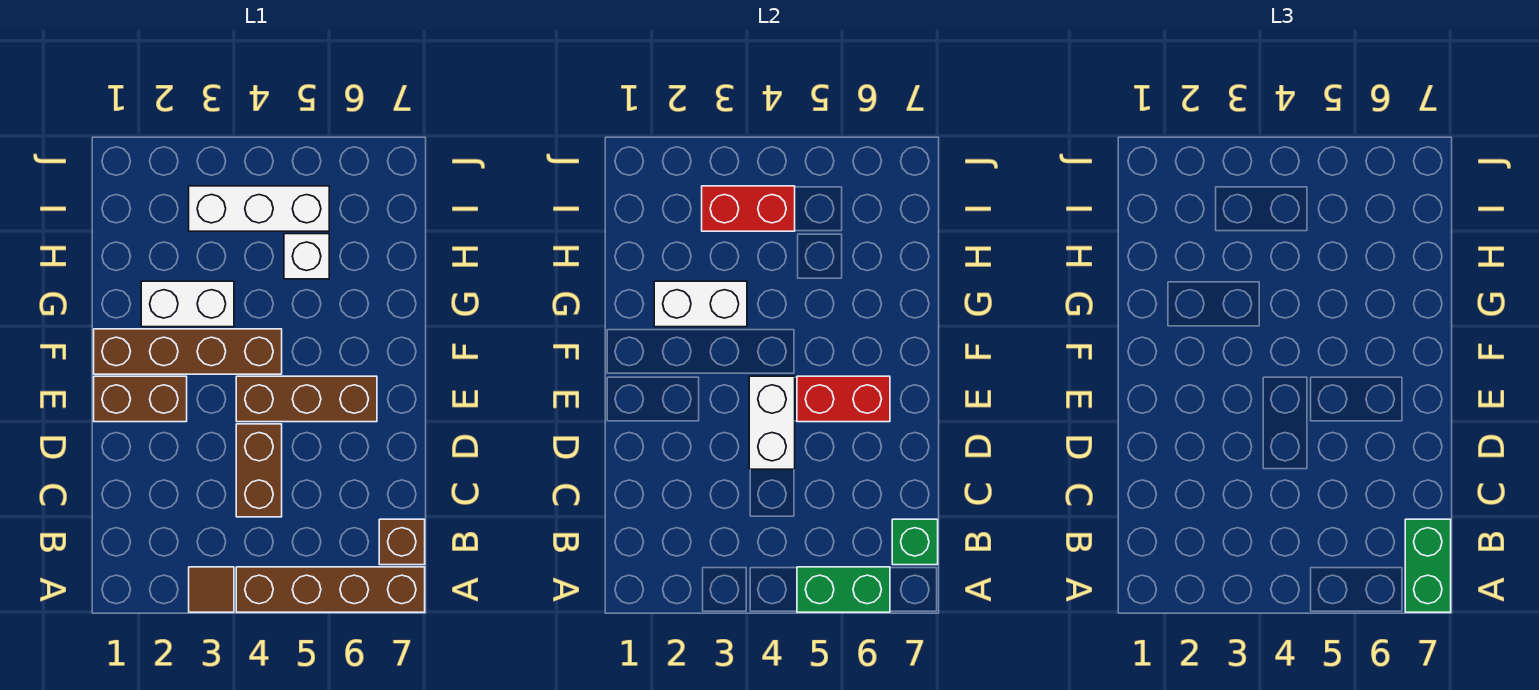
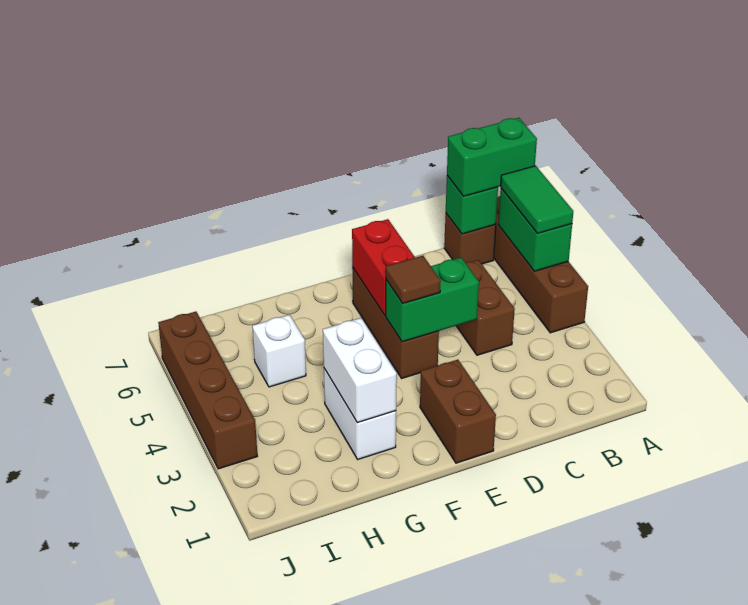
brown tile A3 level 1 -> brown tile E4 level 3
none -> green tile A5:A6 level 3
brown brick C4:D4 level 1 -> brown brick C4:C5 level 1
white brick D4:E4 level 2 -> green brick D4:E4 level 2
brown brick F1:F4 level 1 -> brown brick J3:J6 level 1
white brick I3:I5 level 1 -> none
red brick I3:I4 level 2 -> none

